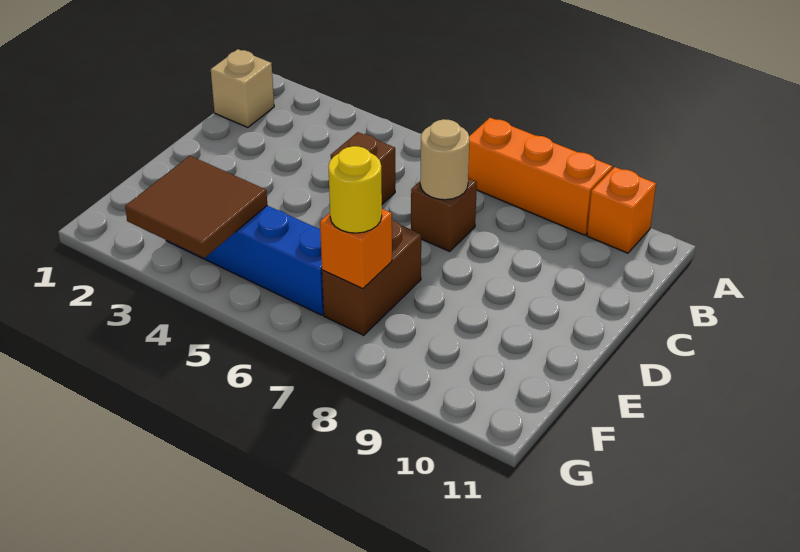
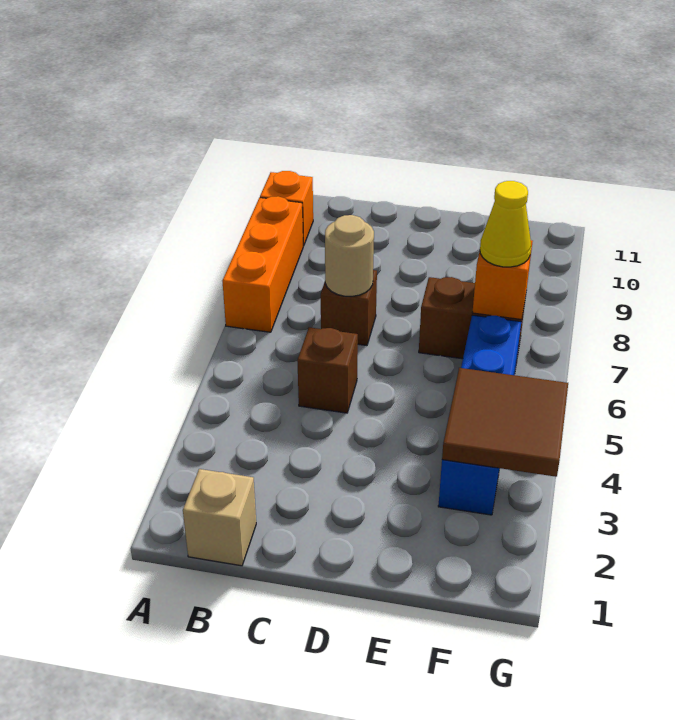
yellow round brick F7 level 3 -> yellow cone F7 level 3

